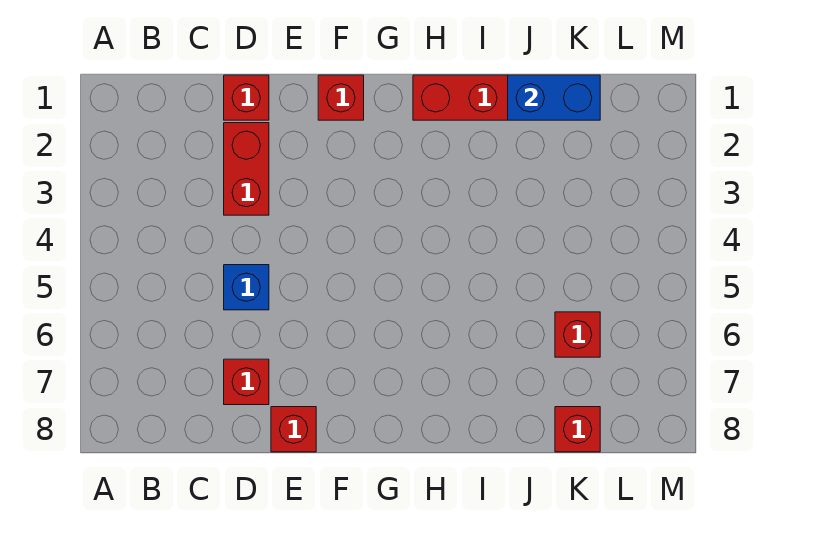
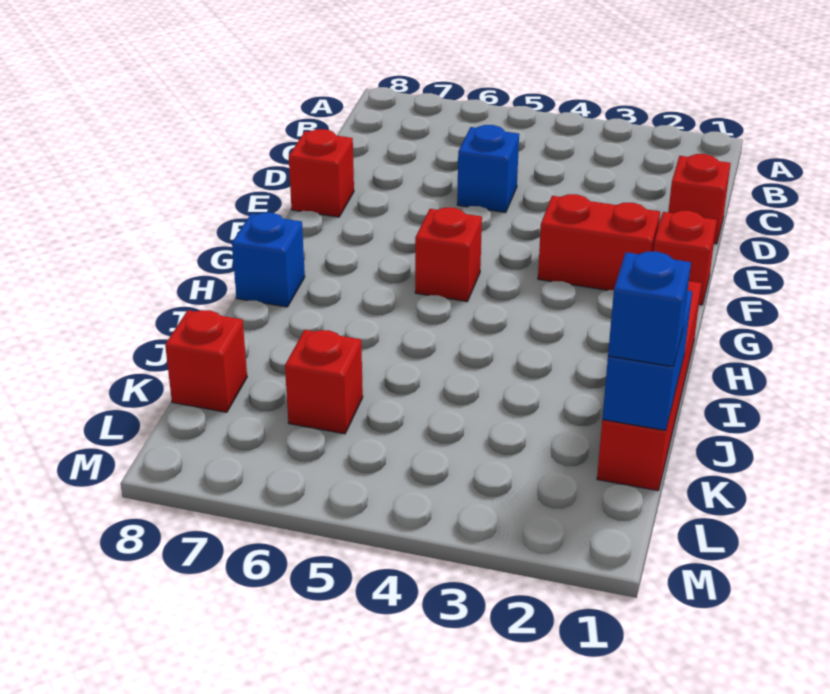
red brick D2:D3 level 1 -> red brick F2:F3 level 1
red brick D7 level 1 -> red brick G5 level 1
none -> blue brick H8 level 1
none -> blue brick K1 level 3

